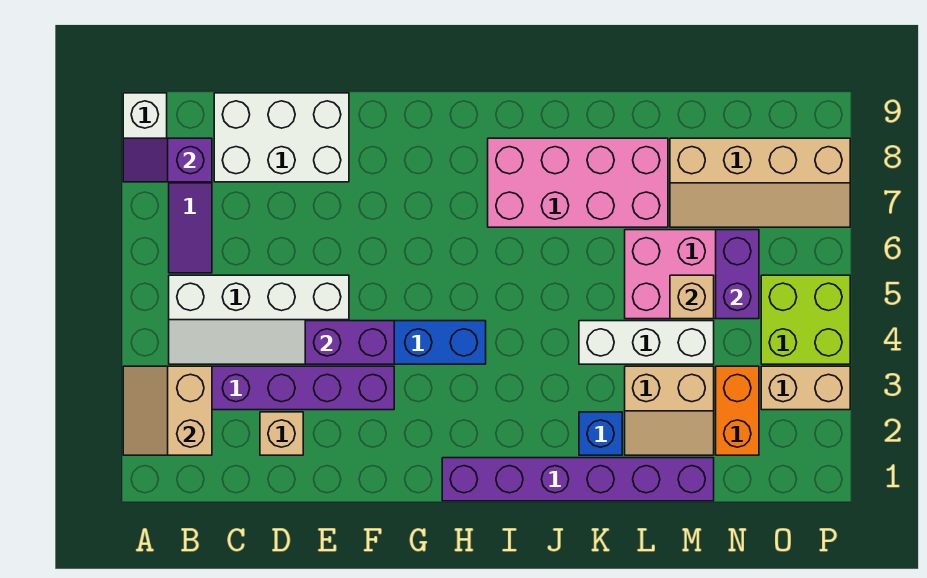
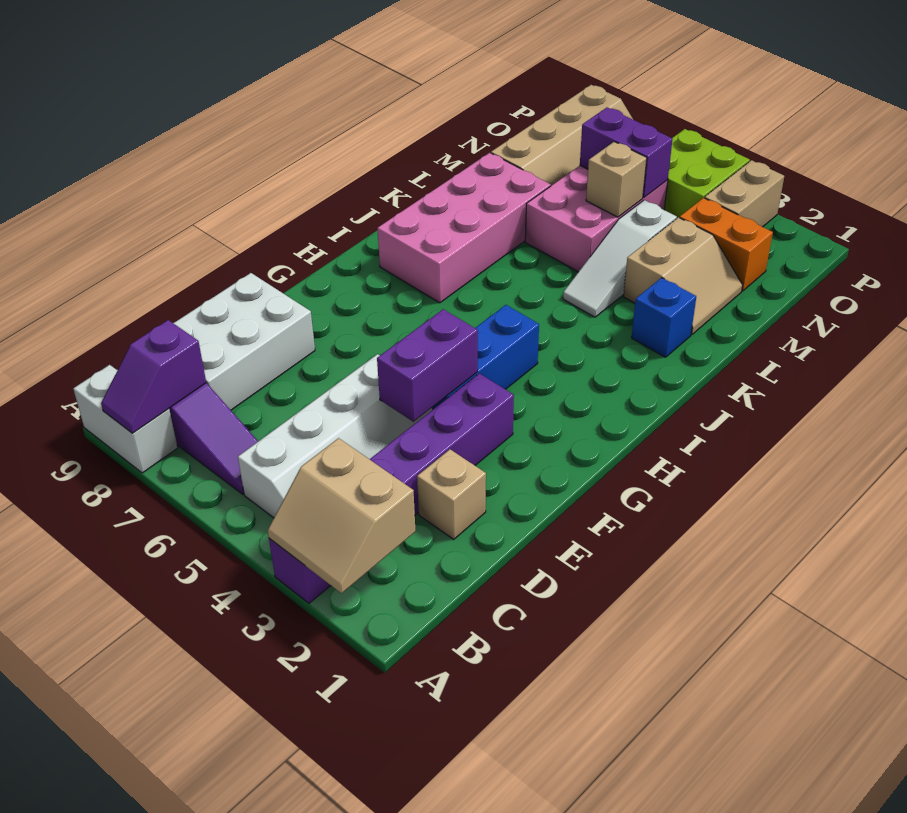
purple brick H1:M1 level 1 -> none
white brick K4:M4 level 1 -> white slope K4:M4 level 1 top M

